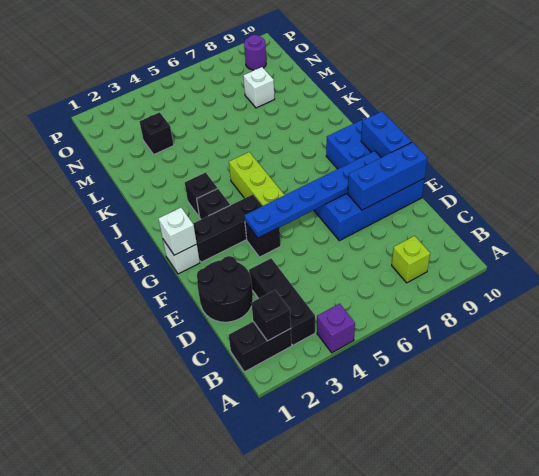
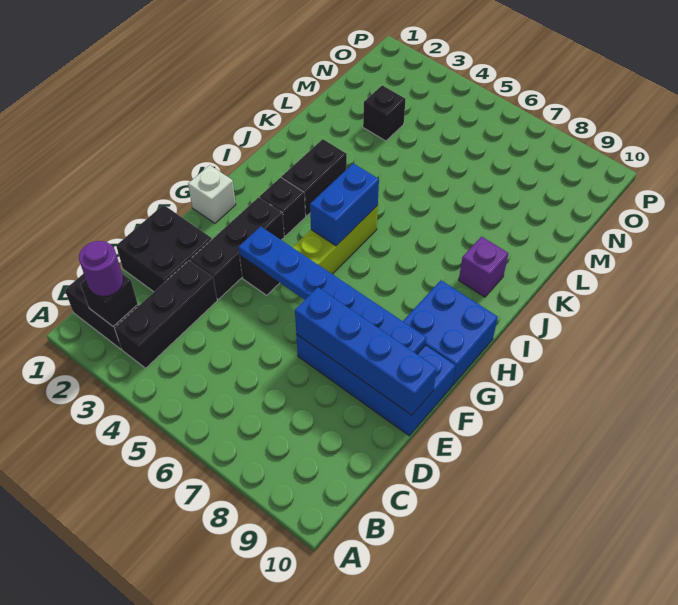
purple brick A4 level 1 -> purple brick J9 level 1
lime brick B8 level 1 -> none
black round brick D1:E2 level 1 -> black brick D1:E2 level 1
blue brick E8:E10 level 2 -> blue brick E7:E10 level 2
blue brick F10:G10 level 2 -> blue brick H5:I5 level 2
white brick G1 level 2 -> none
black brick G2:G4 level 1 -> black brick E3:G3 level 1
black brick I3 level 1 -> black brick I3:J3 level 1
white brick M8 level 1 -> none
purple round brick O9 level 1 -> purple round brick B2 level 3

